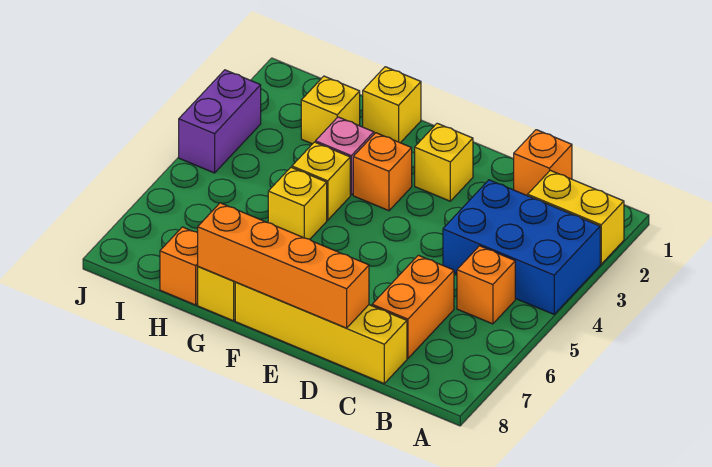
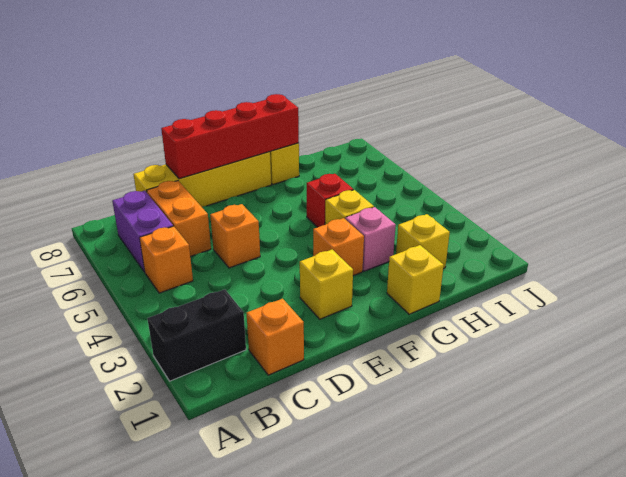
yellow brick A2:B2 level 1 -> black brick A2:B2 level 1
blue brick A3:C4 level 1 -> none
orange brick D8:G8 level 2 -> red brick D8:G8 level 2
yellow brick G5 level 1 -> red brick G5 level 1
orange brick H8 level 1 -> orange brick D5 level 1
purple brick J3:J4 level 1 -> purple brick B6:B7 level 1

